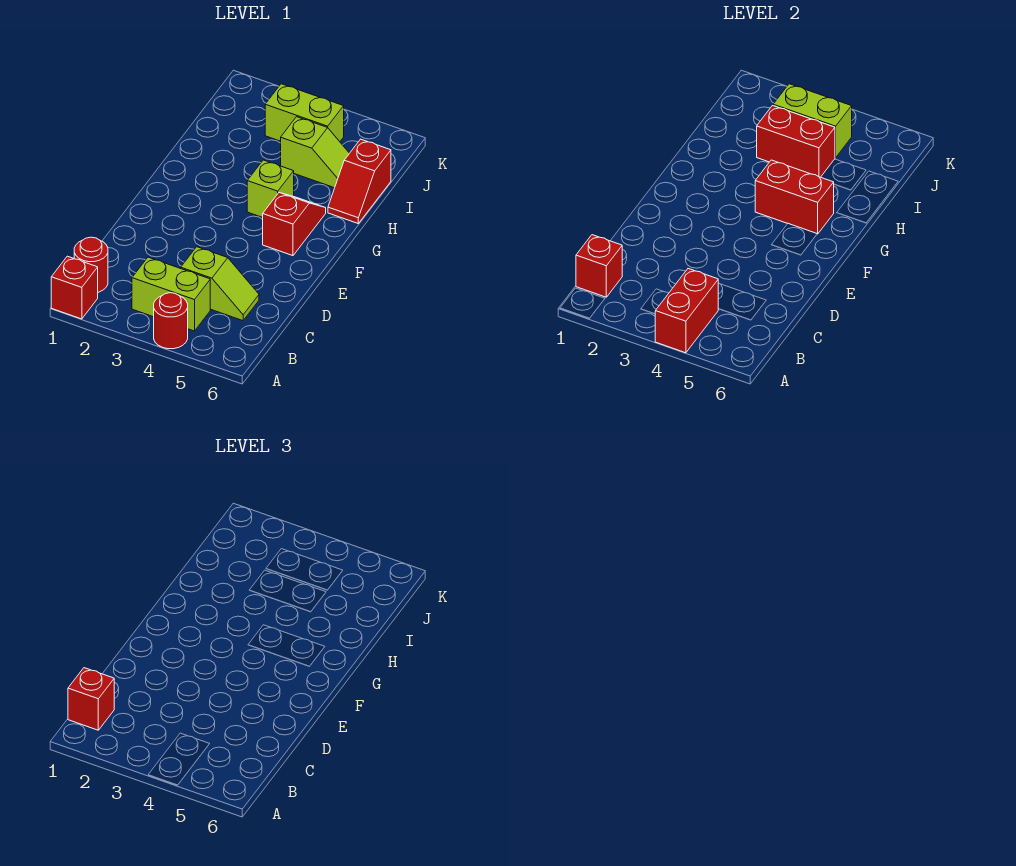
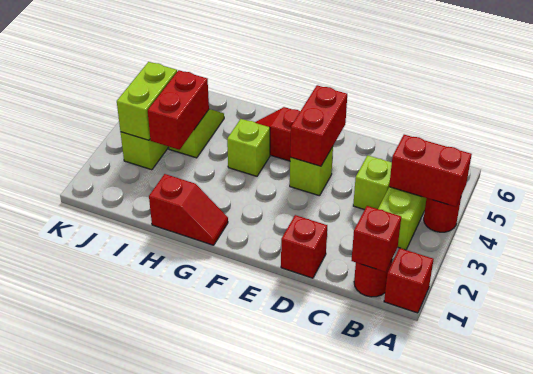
red brick B1 level 3 -> red brick D1 level 1
none -> lime brick E4 level 1
red brick G4:G5 level 2 -> red brick E4:E5 level 2
red slope H6:I6 level 1 top I -> red slope G1:H1 level 1 top H

